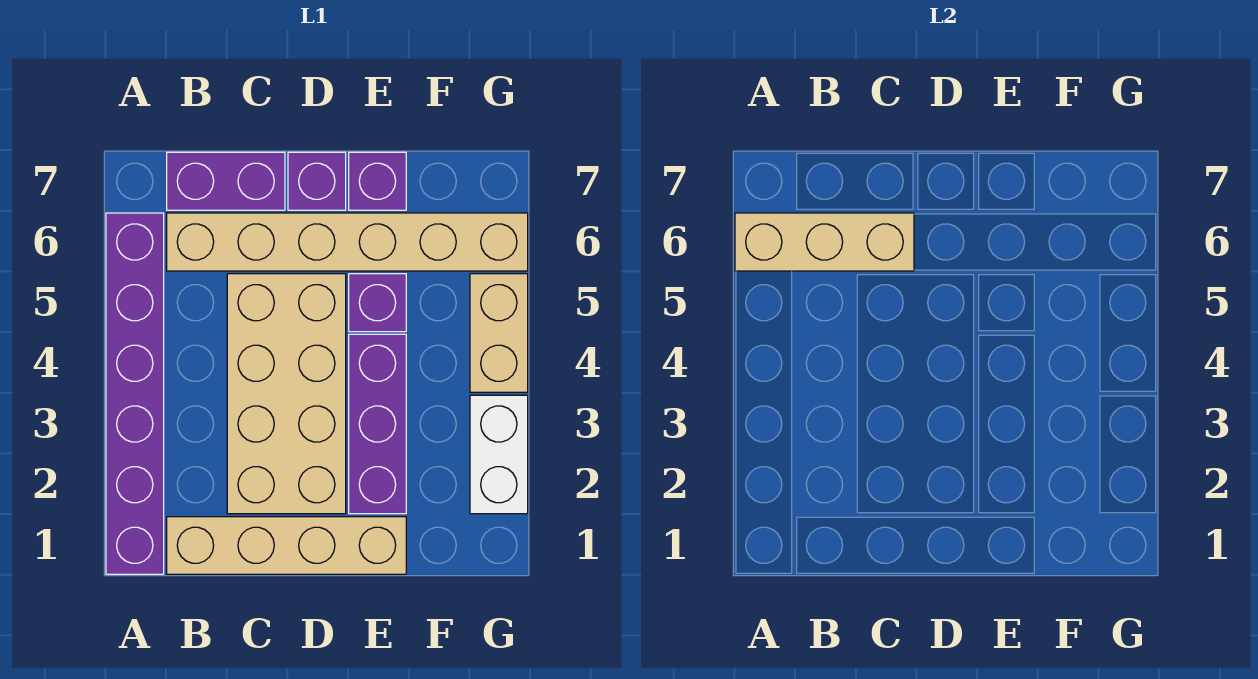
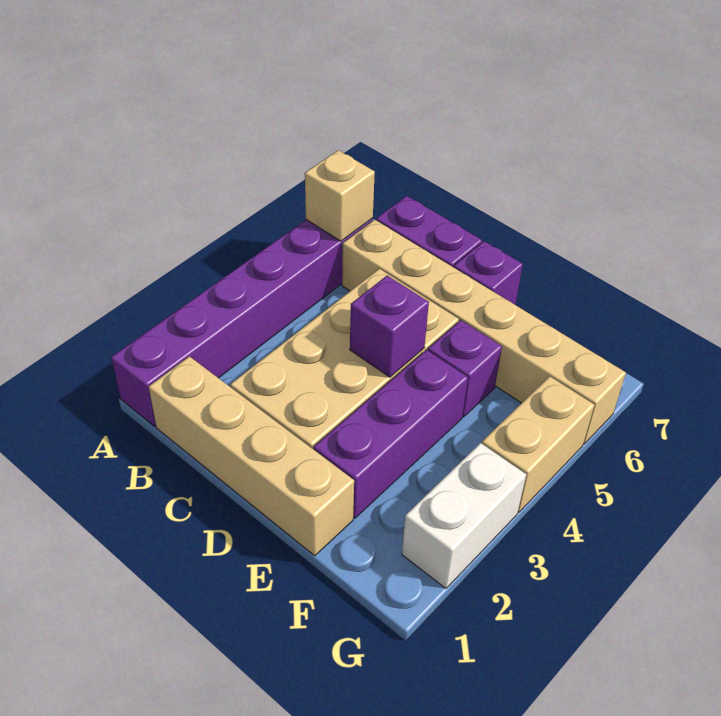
tan brick A6:C6 level 2 -> tan brick A6 level 2
purple brick E7 level 1 -> purple brick D4 level 2

